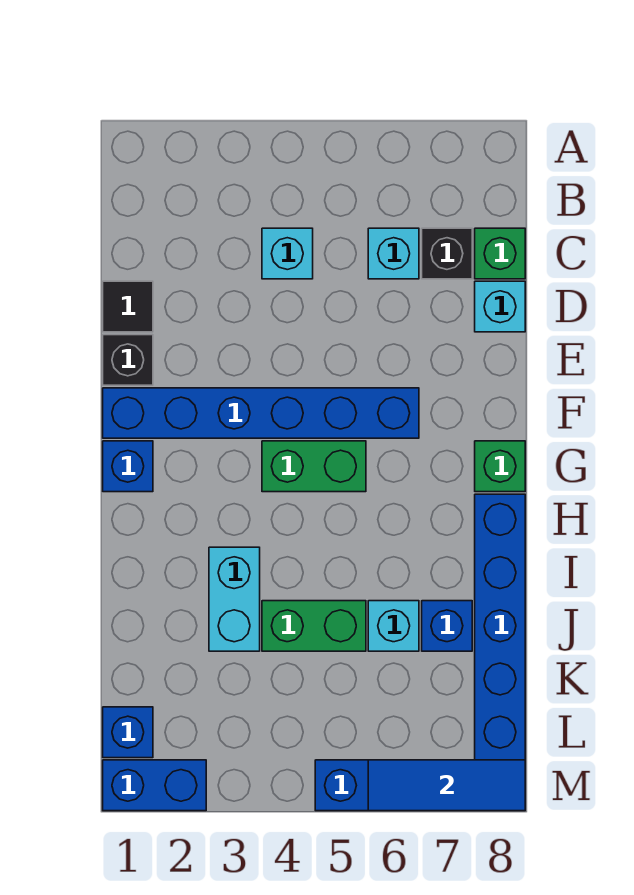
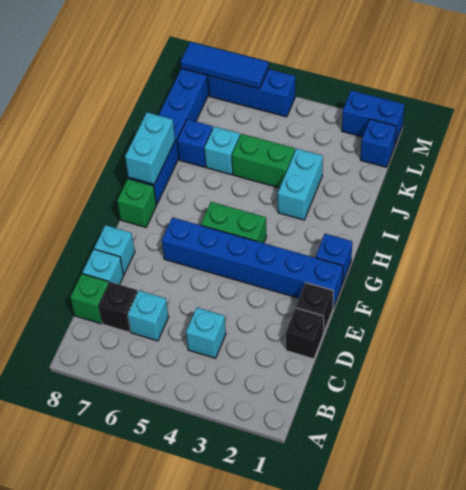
black tile D1 level 1 -> black brick D1 level 1
none -> cyan brick E8 level 1
none -> cyan brick H8:I8 level 2

